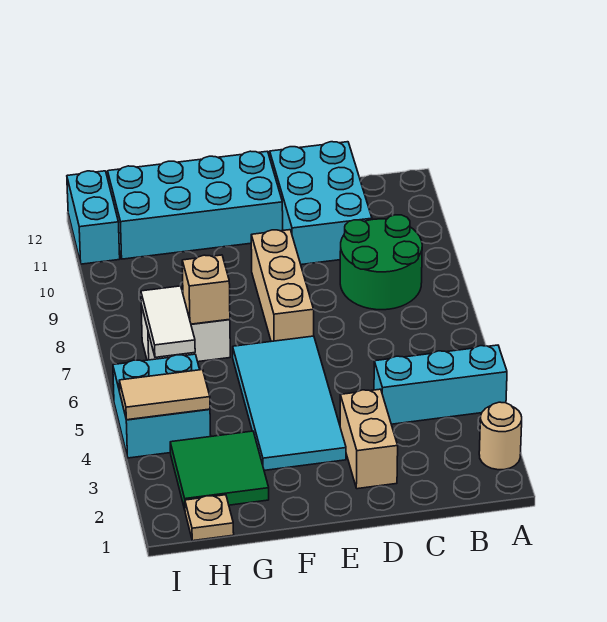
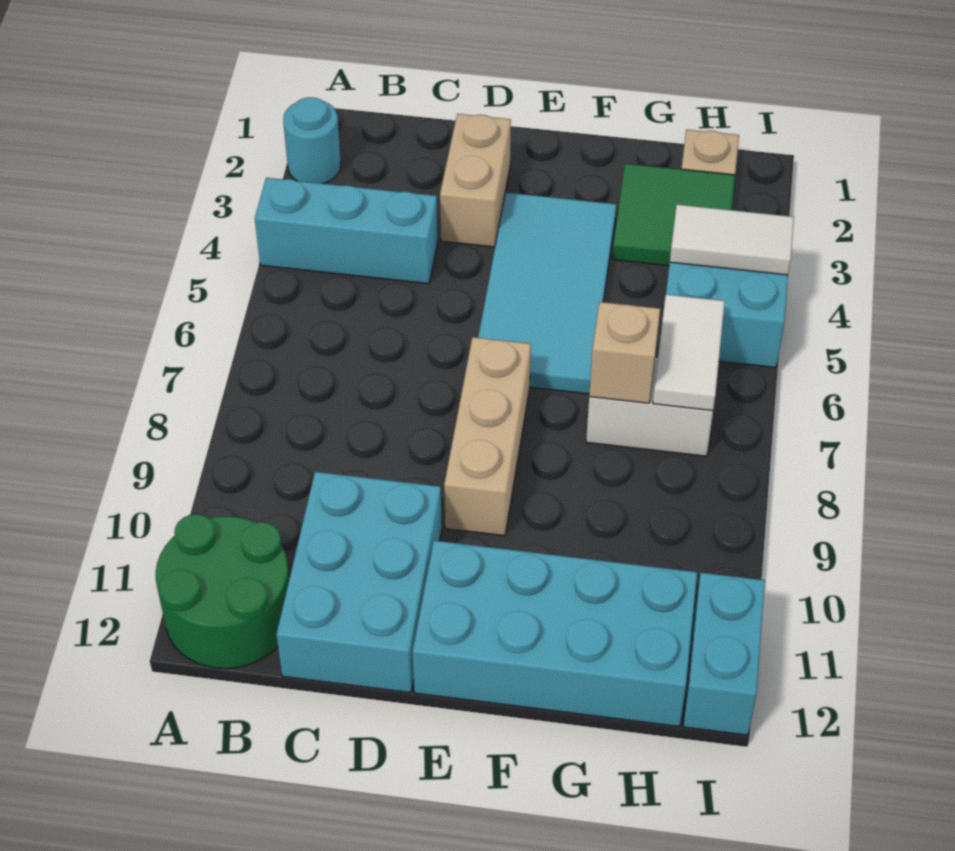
tan round brick A2 level 1 -> cyan round brick A2 level 1
green round brick B8:C9 level 1 -> green round brick A11:B12 level 1
tan tile H4:I4 level 2 -> white tile H4:I4 level 2

